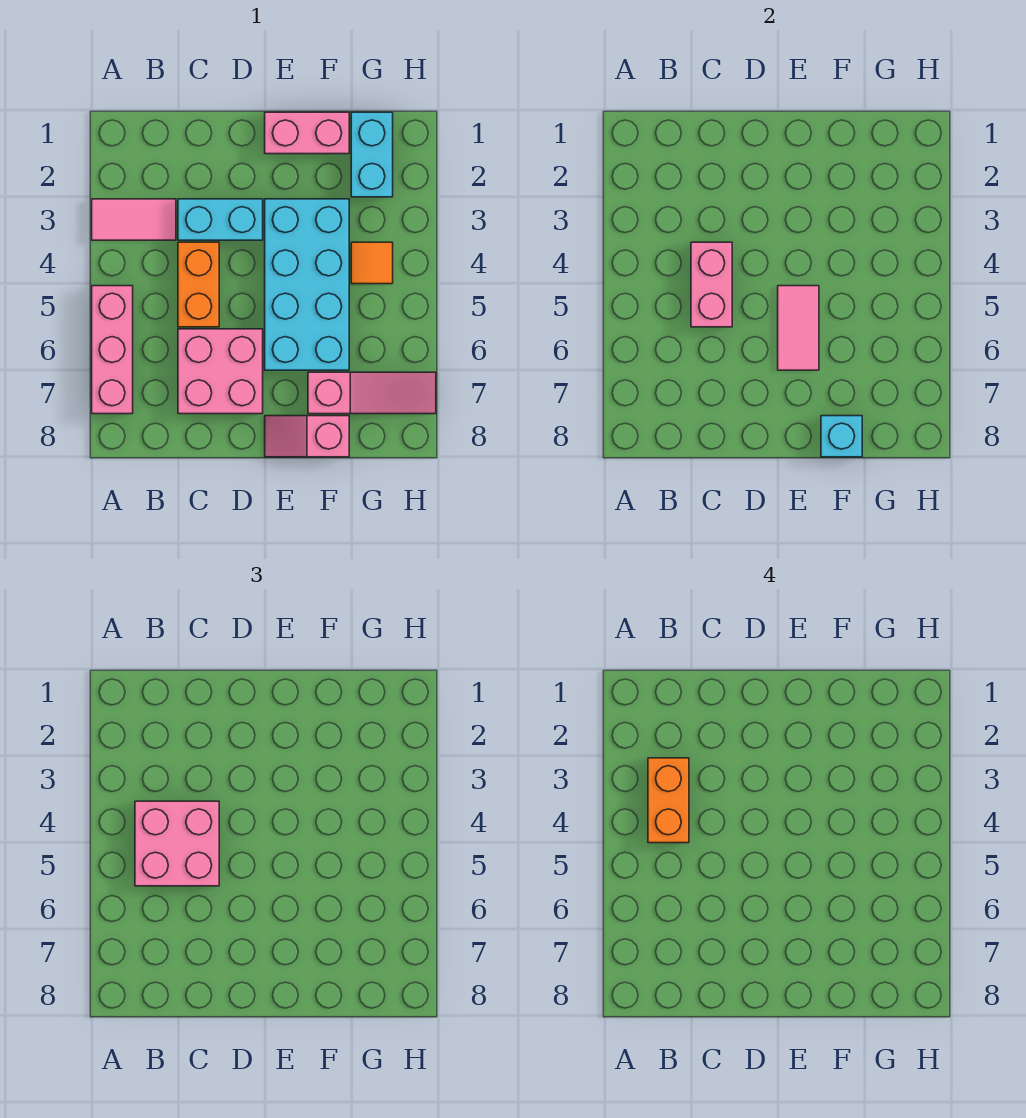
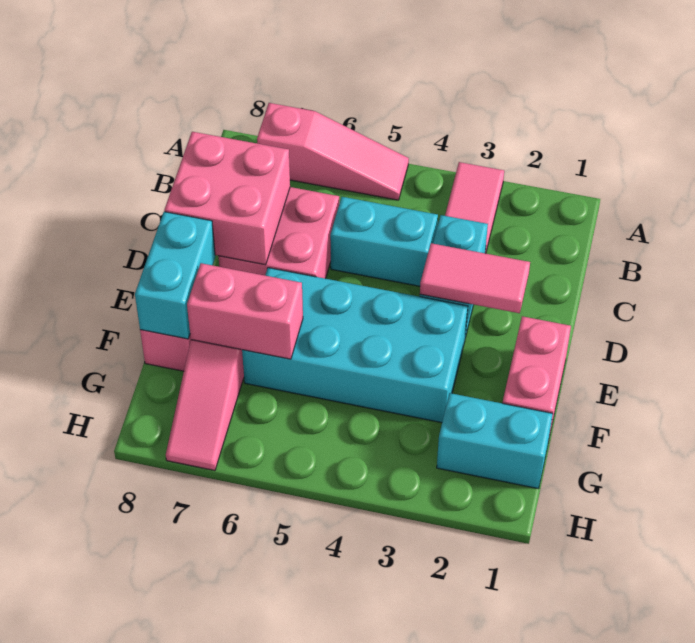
pink brick A5:A7 level 1 -> pink slope A5:A7 level 1 top 7
orange brick B3:B4 level 4 -> none
pink brick B4:C5 level 3 -> pink brick C7:D8 level 2
orange brick C4:C5 level 1 -> cyan brick C4:C5 level 1
pink brick C4:C5 level 2 -> pink brick F6:F7 level 2
pink tile E5:E6 level 2 -> pink tile D2:D3 level 2
cyan brick F8 level 2 -> cyan brick E8:F8 level 2
orange tile G4 level 1 -> none

